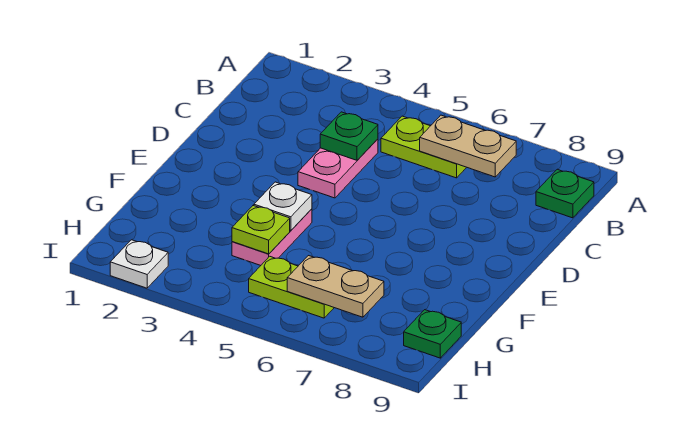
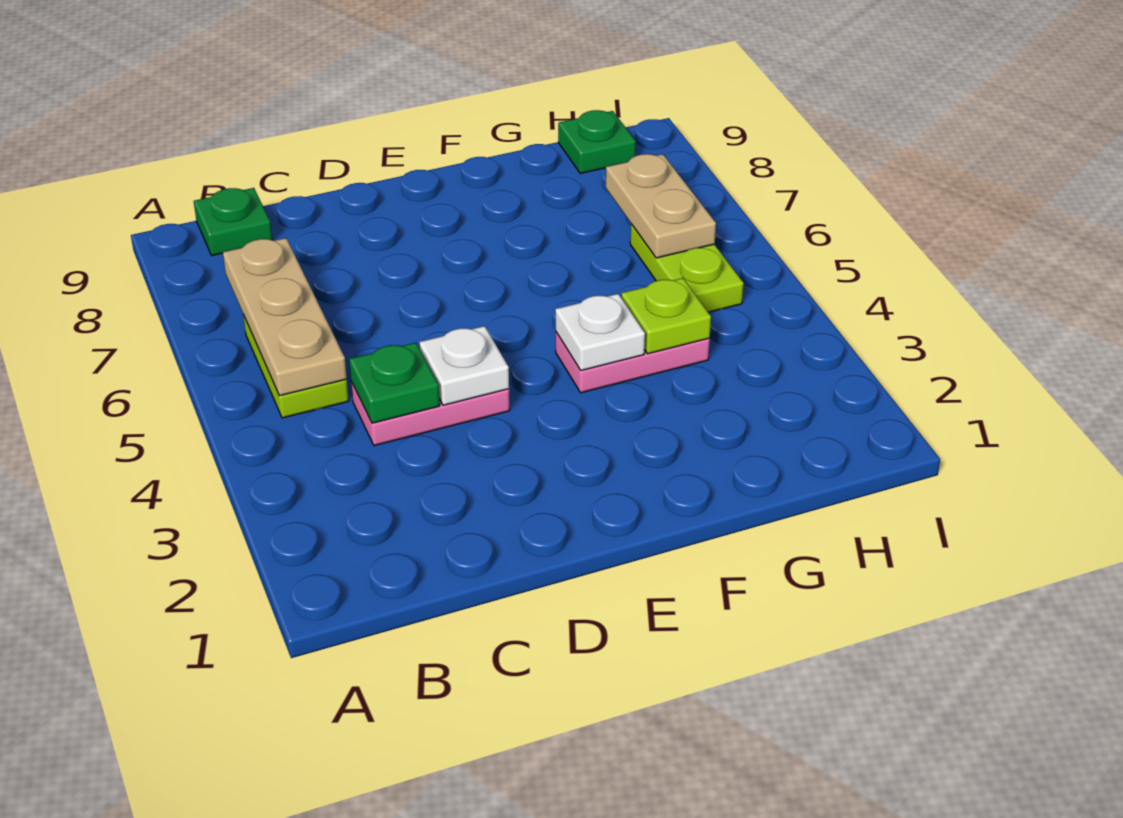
tan plate B6:B7 level 2 -> tan plate B5:B7 level 2
white plate I2 level 1 -> white plate D4 level 2

